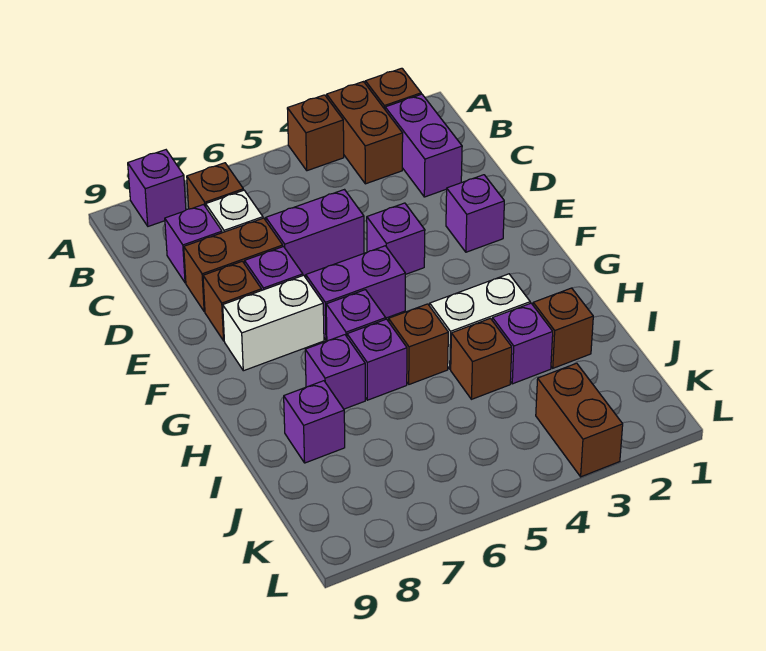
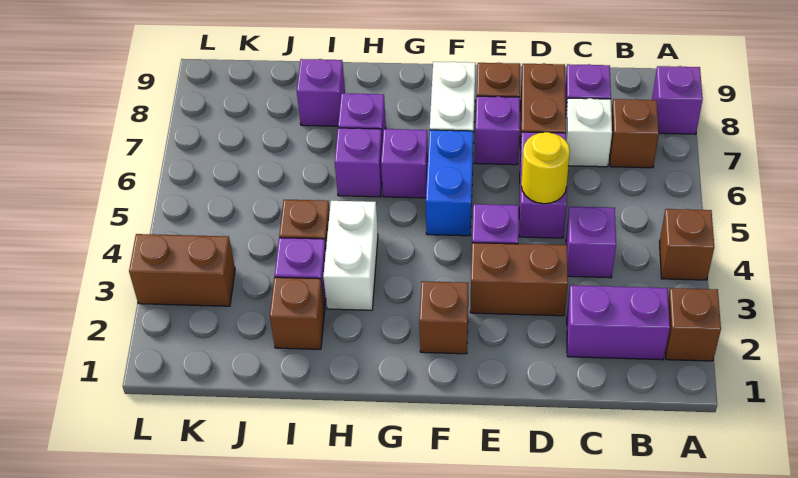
brown brick A3:B3 level 1 -> brown brick D3:E3 level 1
none -> yellow round brick D5 level 2
purple brick E2 level 1 -> purple brick C4 level 1
purple brick F5:F6 level 1 -> blue brick F5:F6 level 1
brown brick H5 level 1 -> brown brick F2 level 1

